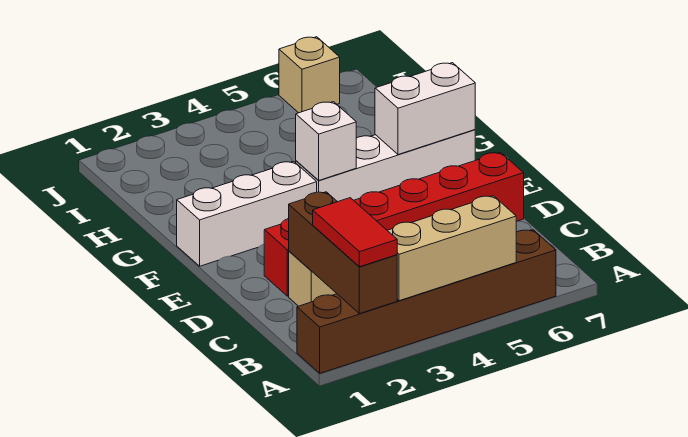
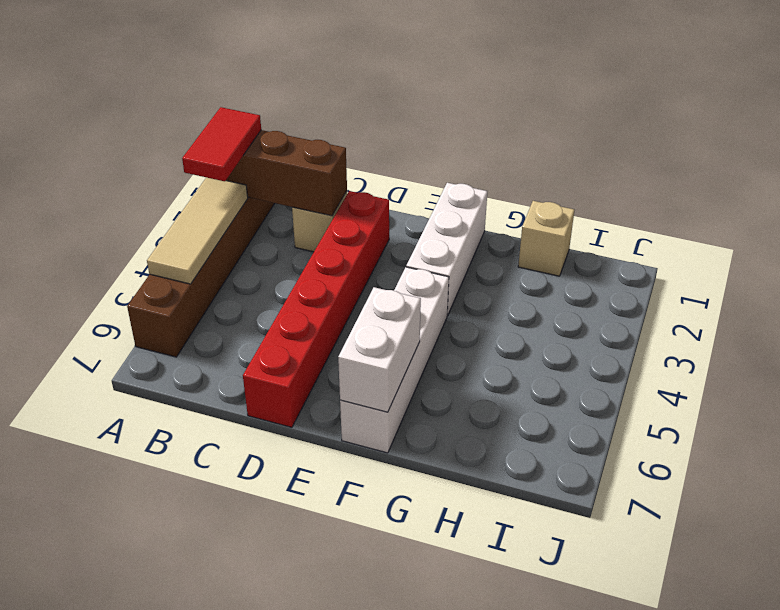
red tile A2:B2 level 3 -> red tile A2:A3 level 3
tan brick A3:A5 level 2 -> tan tile A3:A5 level 2
white brick F4 level 2 -> none
tan brick J6 level 1 -> tan brick H1 level 1

